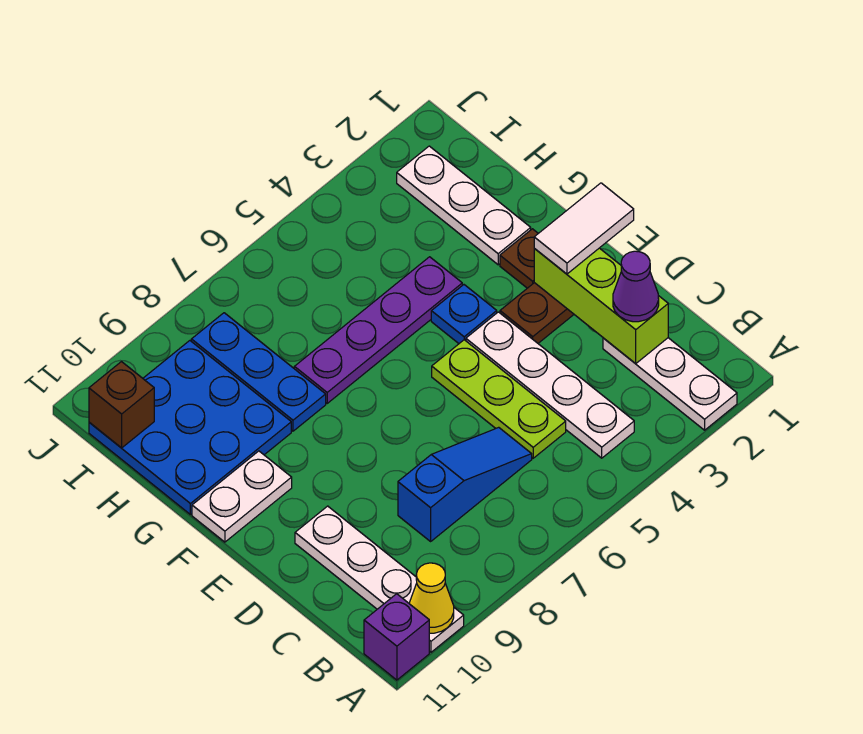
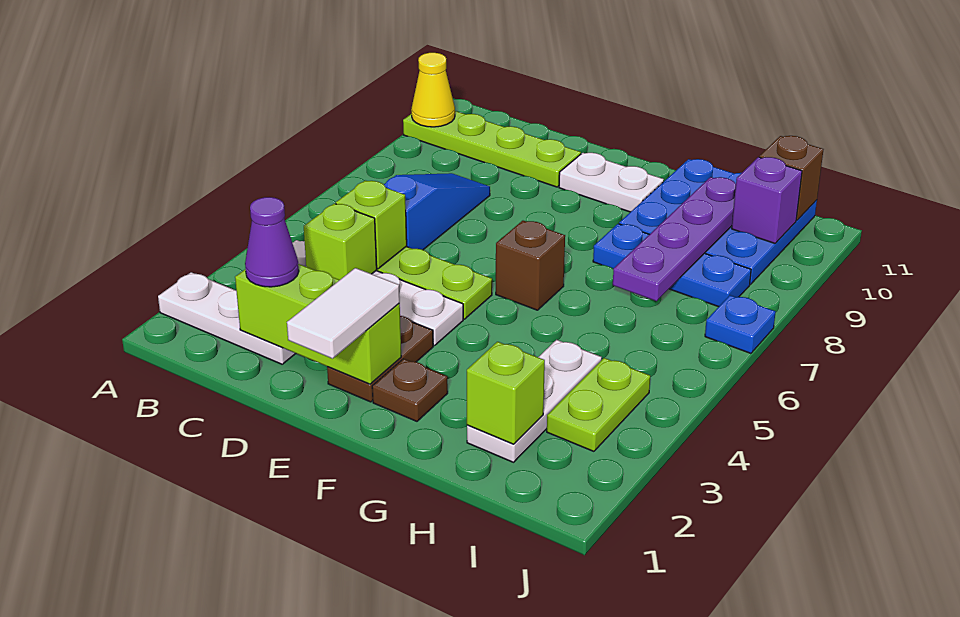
white plate A10:D10 level 1 -> lime plate A10:D10 level 1
purple brick A11 level 1 -> purple brick I10 level 2
none -> lime brick C4 level 2
none -> lime brick C5 level 2
blue slope C6:C8 level 1 top 8 -> blue slope C6:C8 level 1 top 6
blue plate F4 level 1 -> blue plate J7 level 1
none -> brown brick F6 level 1
white plate F10:F11 level 1 -> white plate E10:F10 level 1
white plate G2:I2 level 1 -> white plate H2:H4 level 1
purple plate G4:G7 level 1 -> purple plate H7:H10 level 2
none -> lime brick H2 level 2
none -> lime plate I3:I4 level 1

